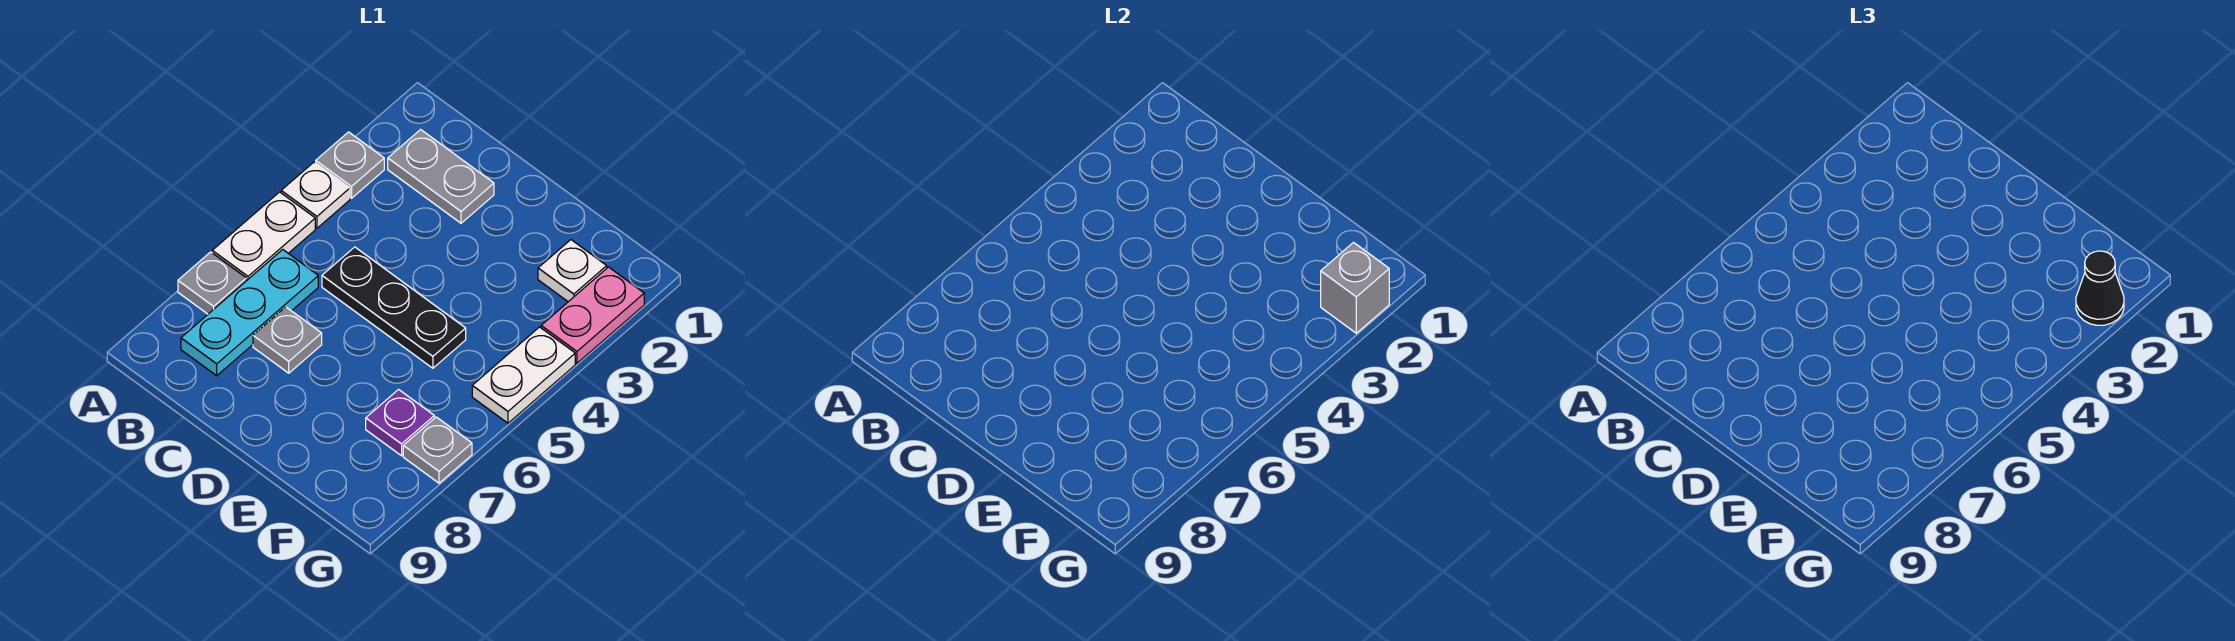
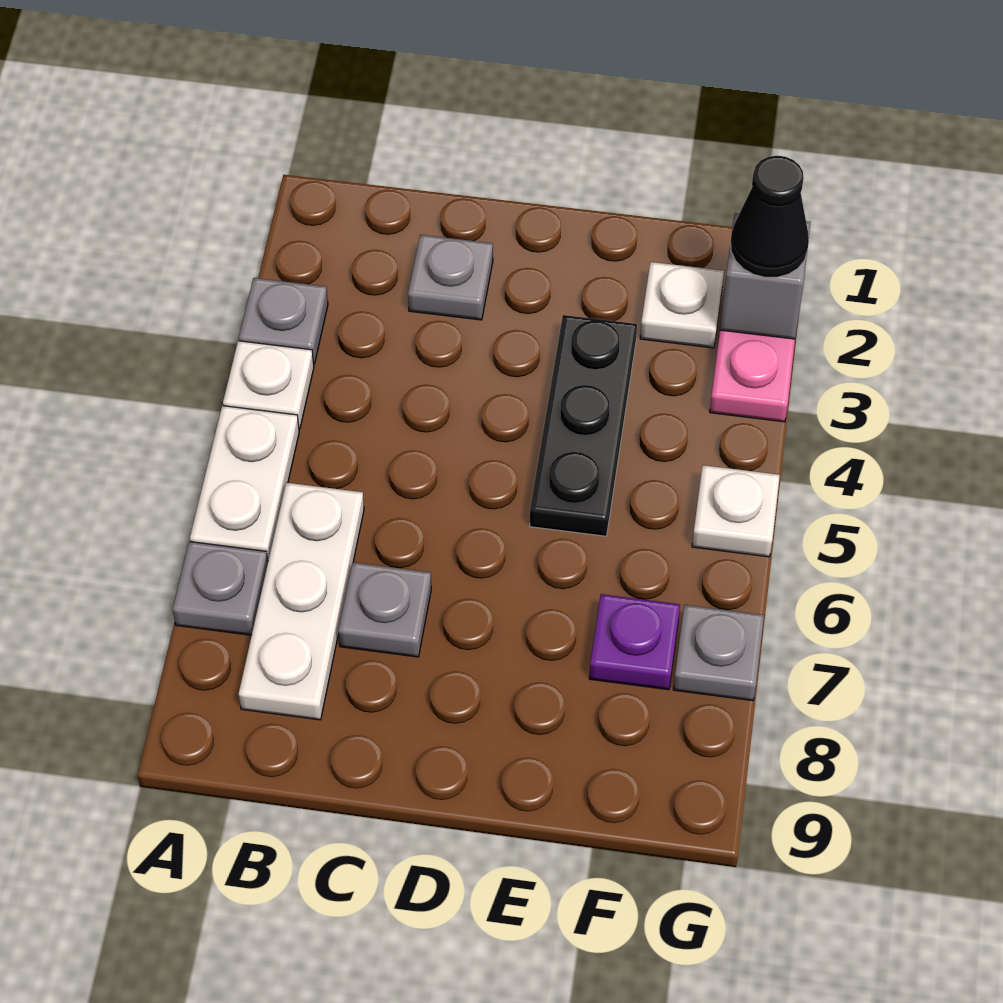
grey plate B2:C2 level 1 -> grey plate C2 level 1
cyan plate B6:B8 level 1 -> white plate B6:B8 level 1
black plate C5:E5 level 1 -> black plate E3:E5 level 1
white plate G4:G5 level 1 -> white plate G5 level 1

